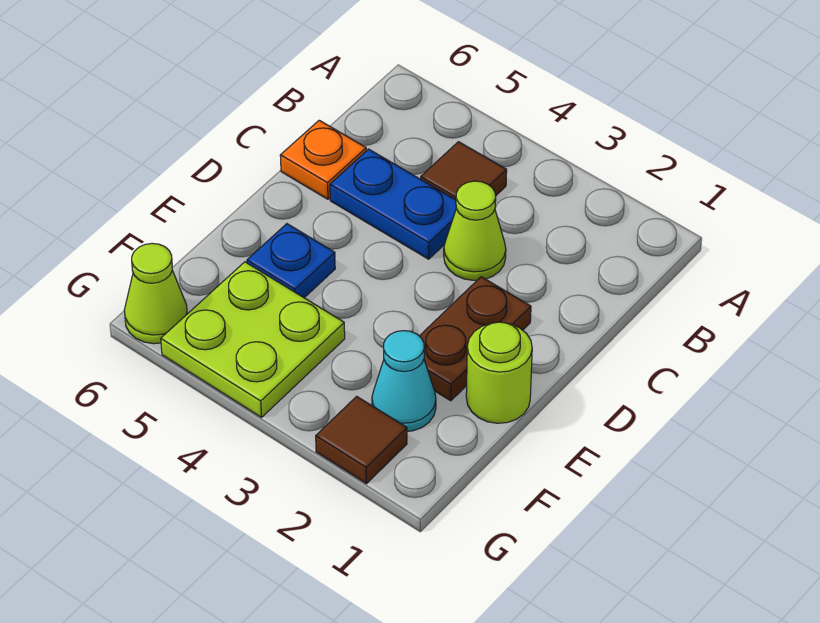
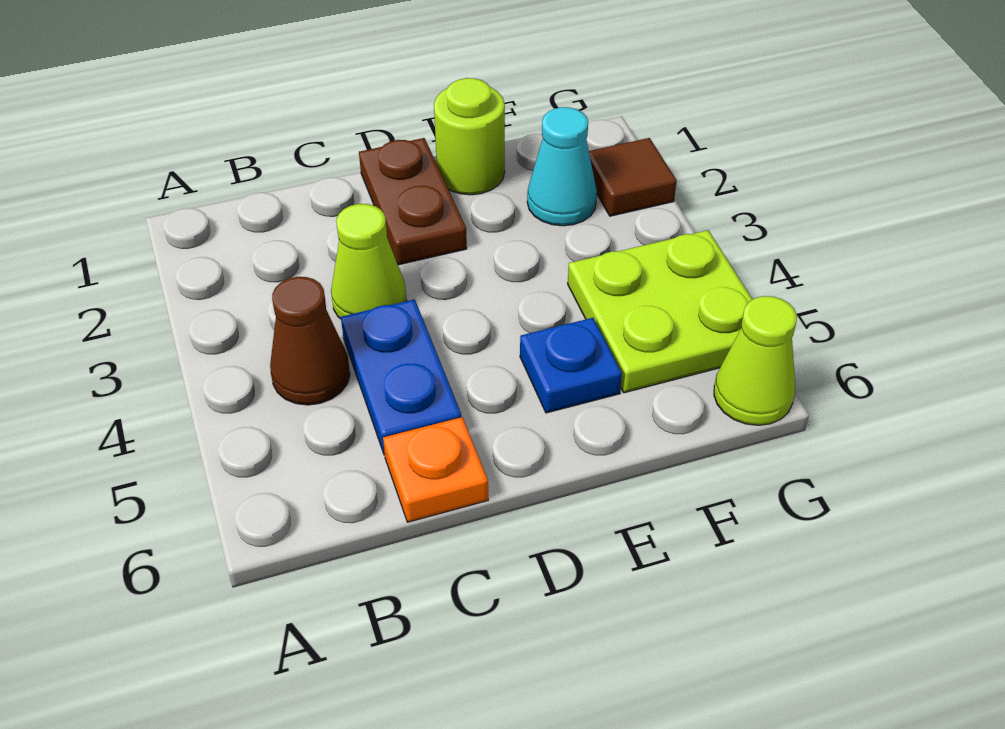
brown tile B4 level 1 -> brown cone B4 level 1
brown plate D2:E2 level 1 -> brown plate D1:D2 level 1

